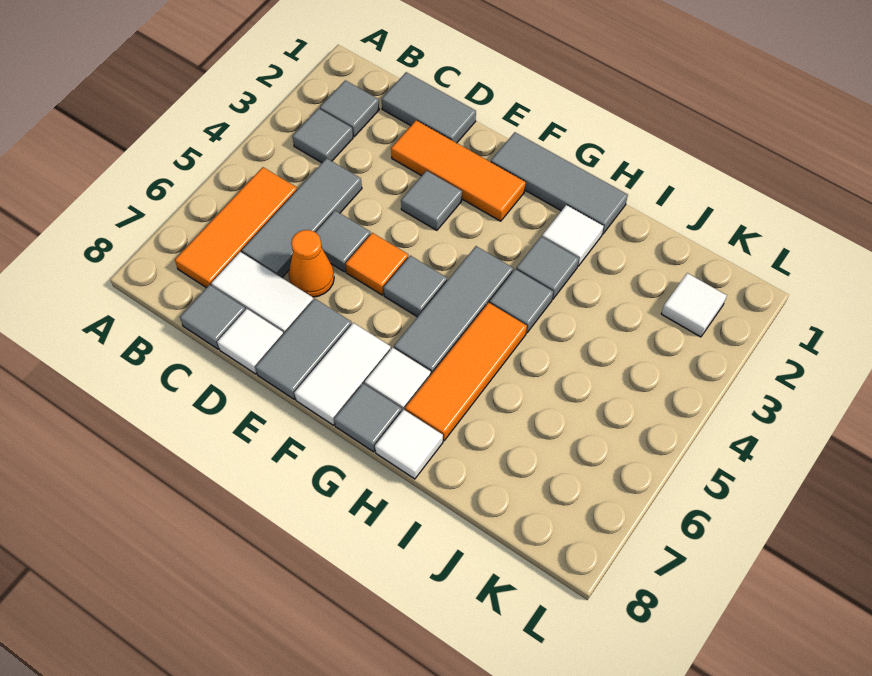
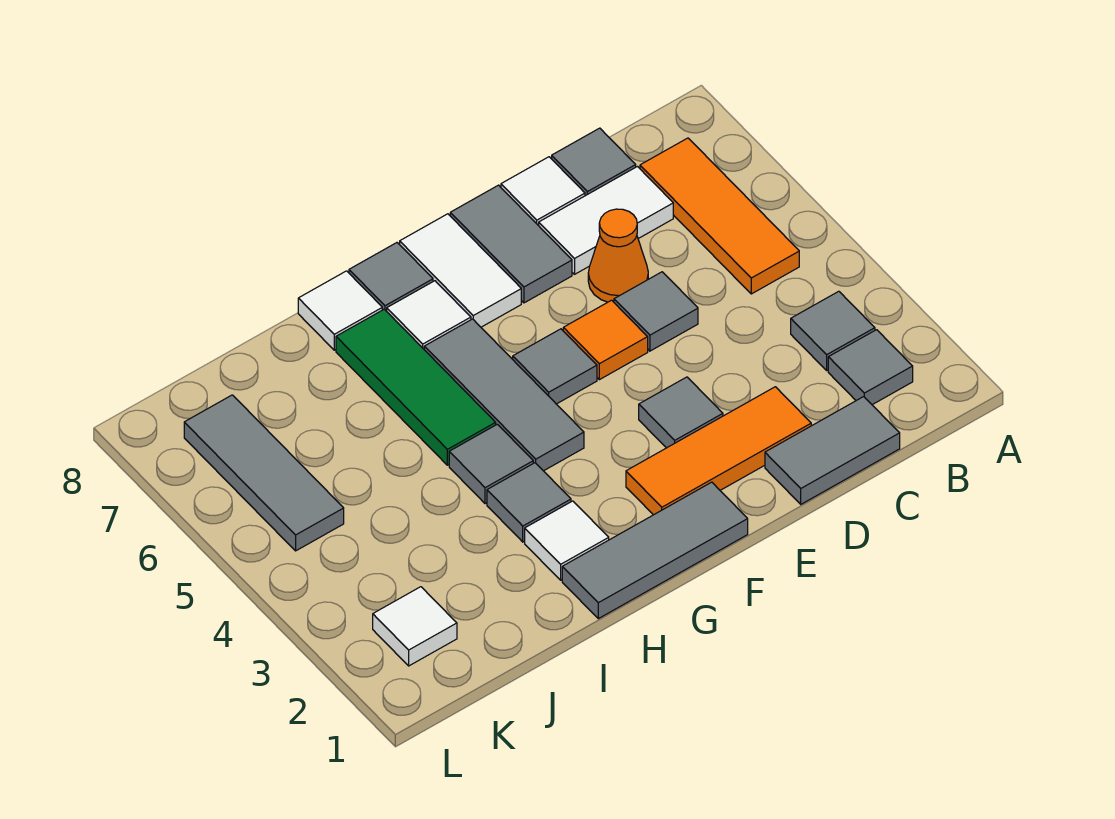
grey tile C4:C6 level 1 -> grey tile K5:K7 level 1
orange tile H5:H7 level 1 -> green tile H5:H7 level 1

